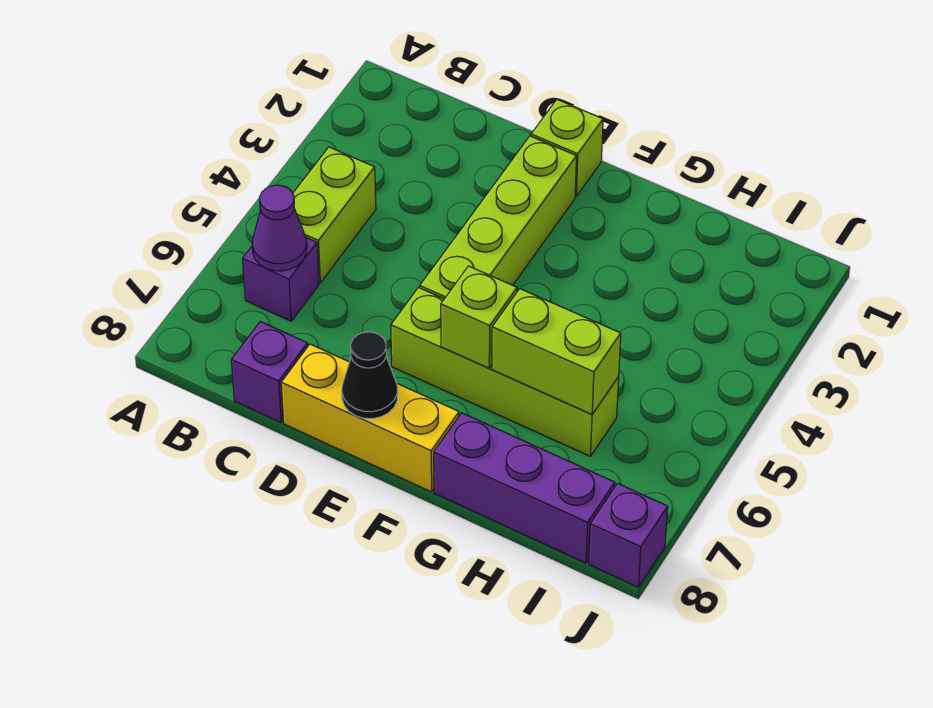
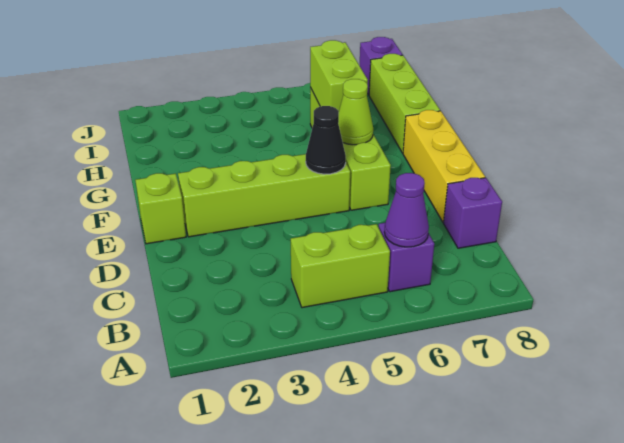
black cone E8 level 2 -> black cone E5 level 2
lime brick F6 level 2 -> lime cone F6 level 2
purple brick G8:I8 level 1 -> lime brick G8:I8 level 1

